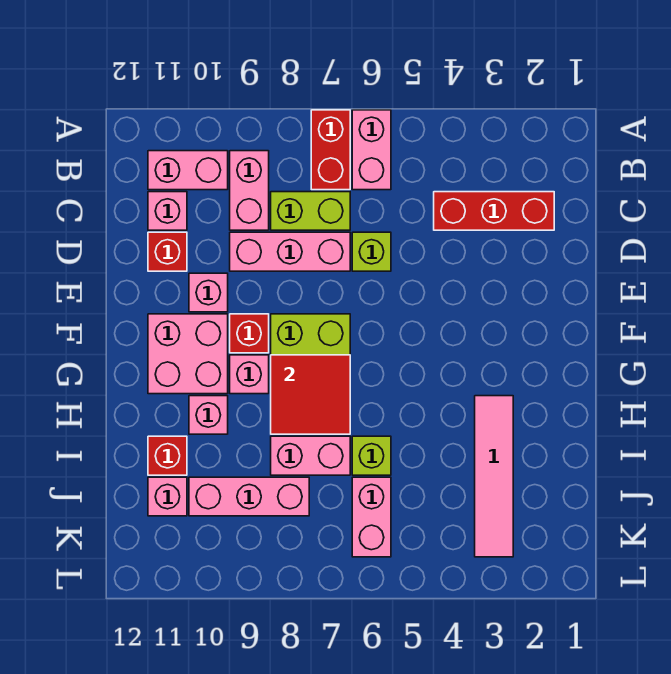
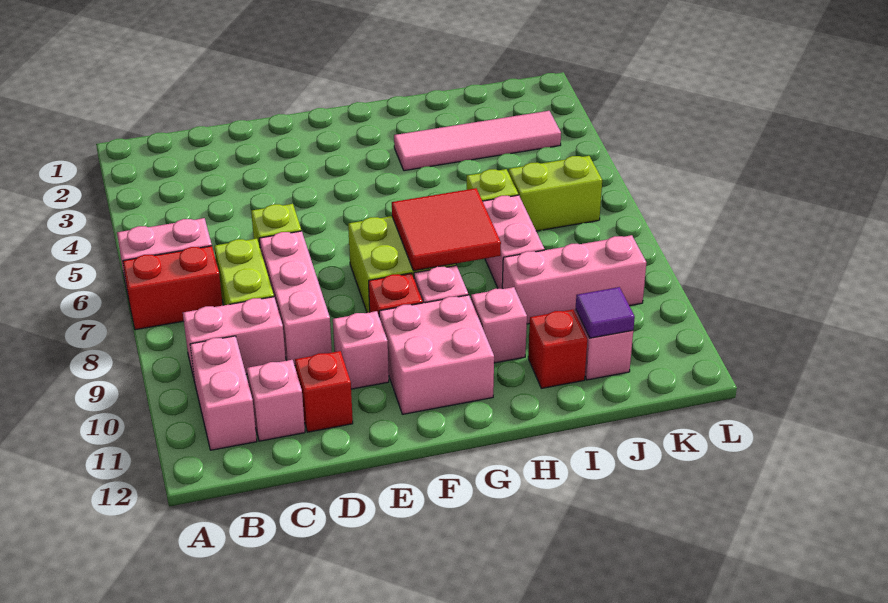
red brick C2:C4 level 1 -> none
pink brick J6:K6 level 1 -> lime brick J6:K6 level 1
pink brick J8:J10 level 1 -> pink brick I9:K9 level 1
none -> purple tile J11 level 2

